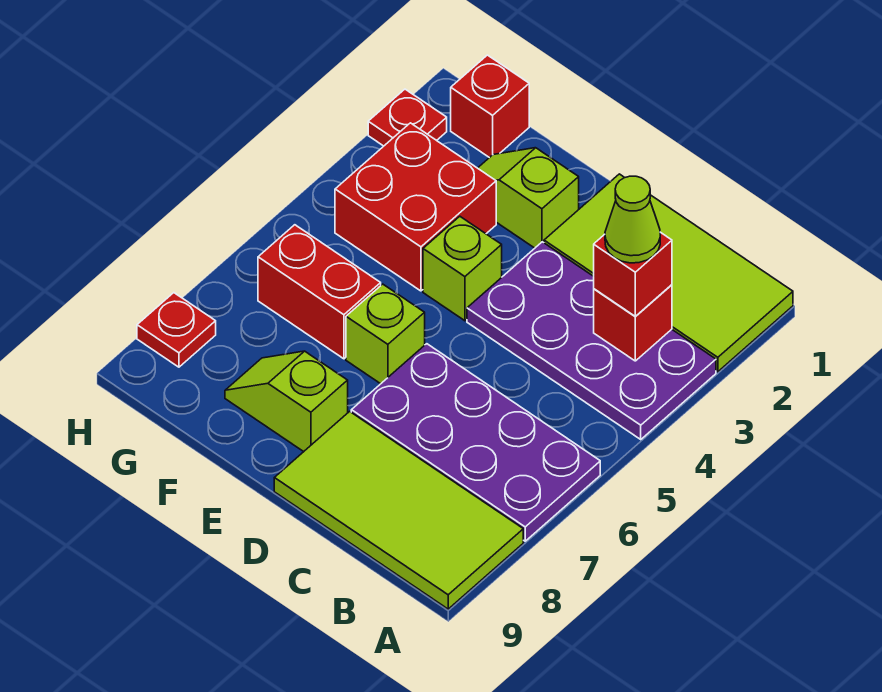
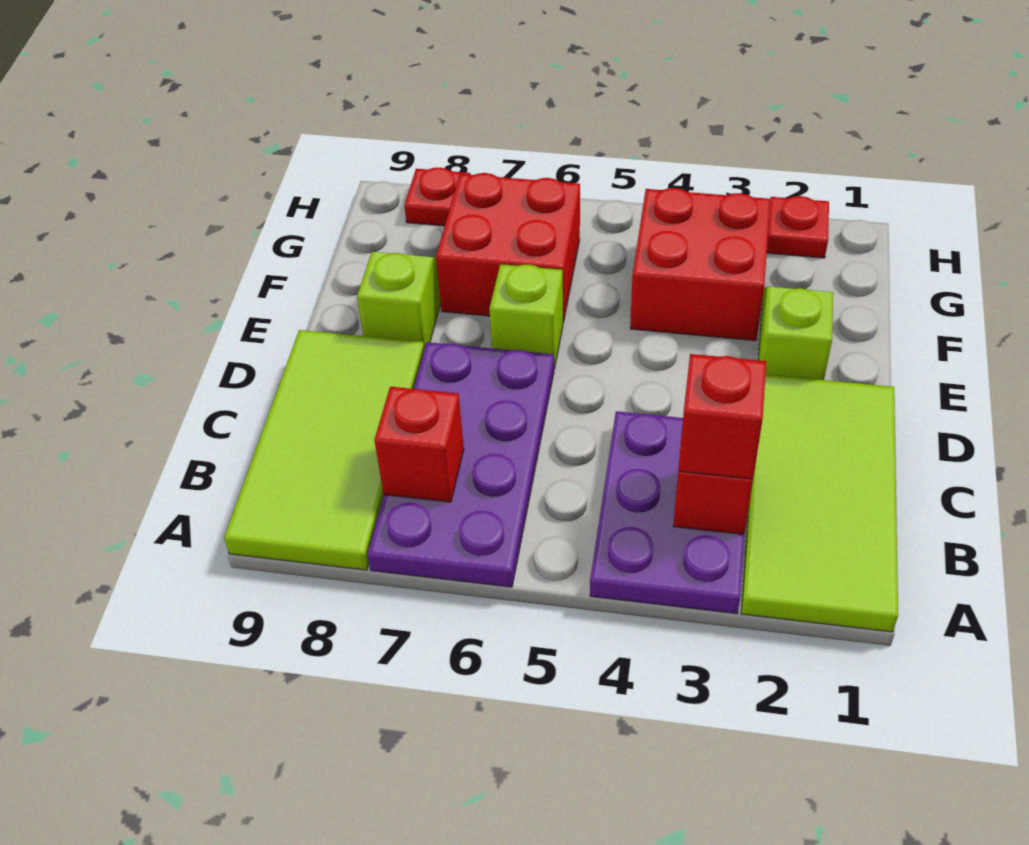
purple plate A3:D4 level 1 -> purple plate A3:C4 level 1
lime cone B3 level 4 -> none
lime brick E4 level 1 -> none
red brick F6:G6 level 1 -> red brick F6:G7 level 1
red brick G1 level 1 -> red brick B7 level 2

